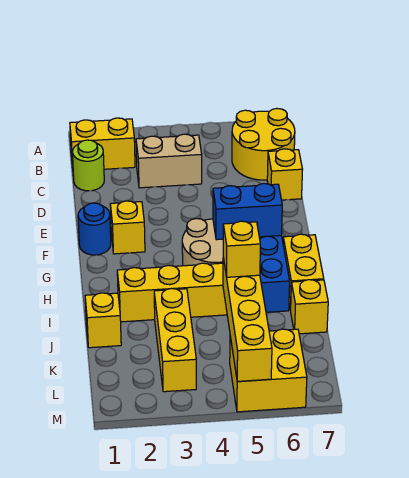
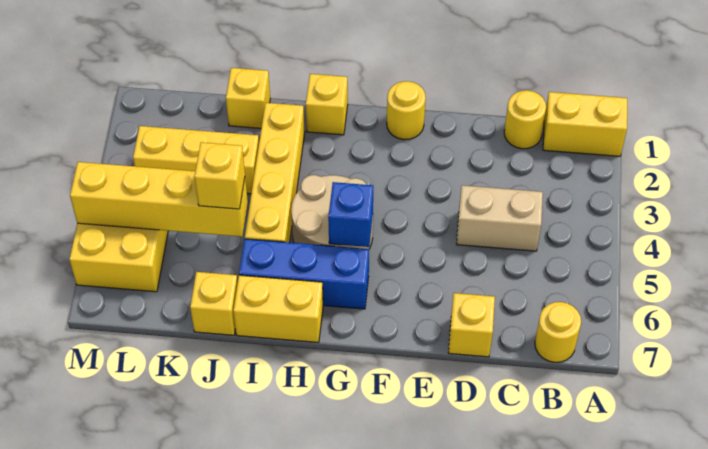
yellow brick B1:B2 level 1 -> yellow brick A1:B1 level 1
yellow round brick B6:C7 level 1 -> yellow round brick B7 level 1
lime round brick C1 level 1 -> yellow round brick C1 level 1
tan brick C3:C4 level 1 -> tan brick C4:D4 level 1
blue round brick F1 level 1 -> yellow round brick F1 level 1
yellow brick F2 level 1 -> yellow brick H1 level 1
blue brick G5:G6 level 2 -> blue brick G5 level 2

